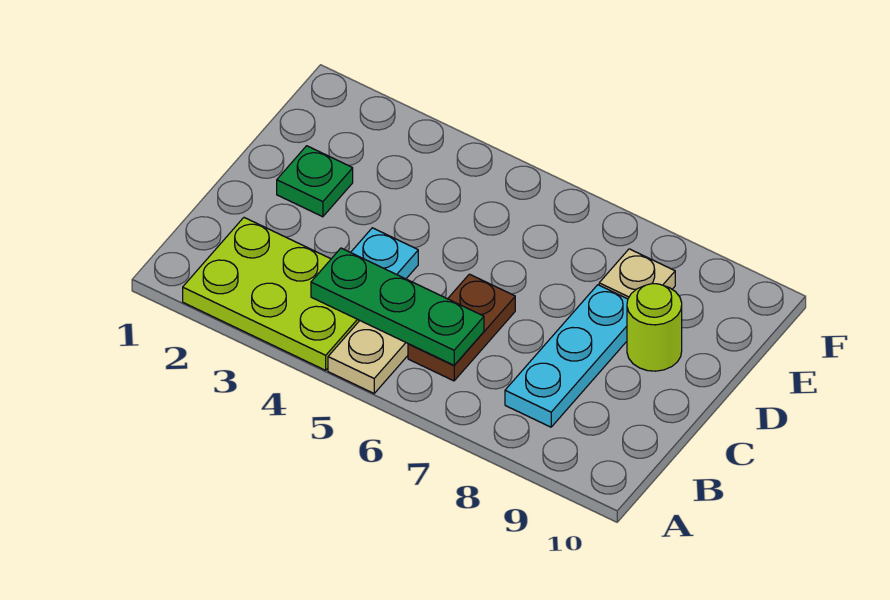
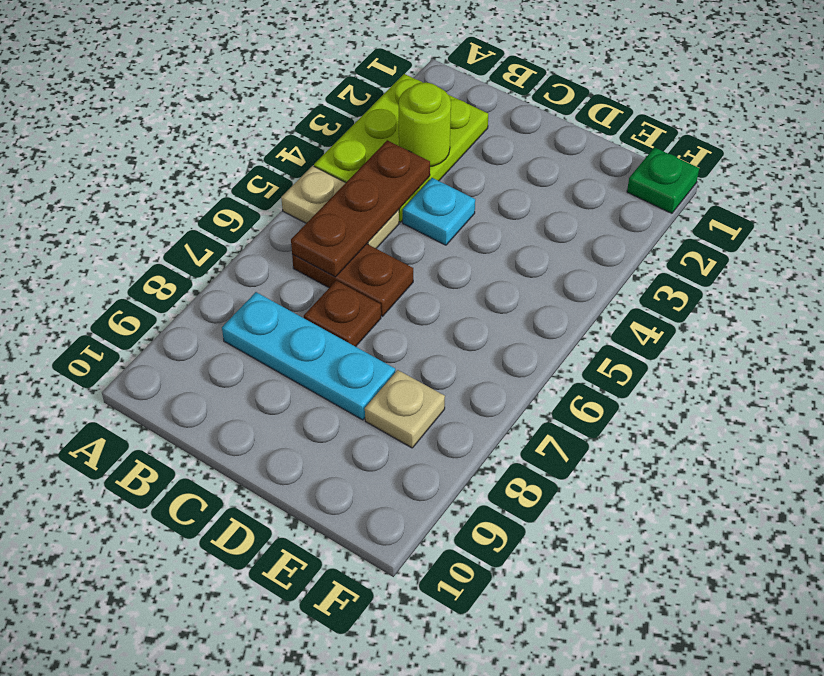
green plate B4:B6 level 2 -> brown plate B4:B6 level 2
none -> brown plate C7 level 1
green plate D2 level 1 -> green plate F1 level 1
lime round brick D9 level 1 -> lime round brick B3 level 2

